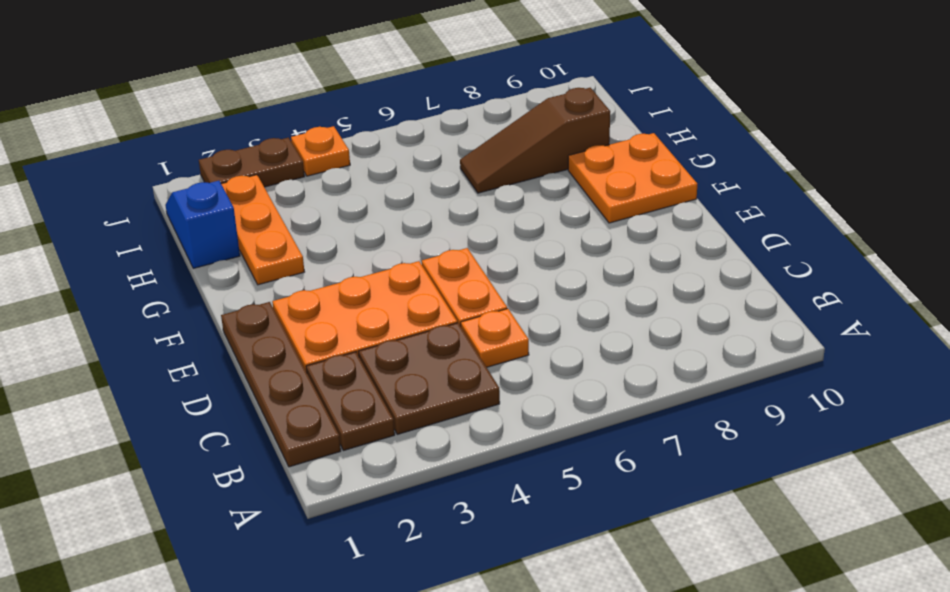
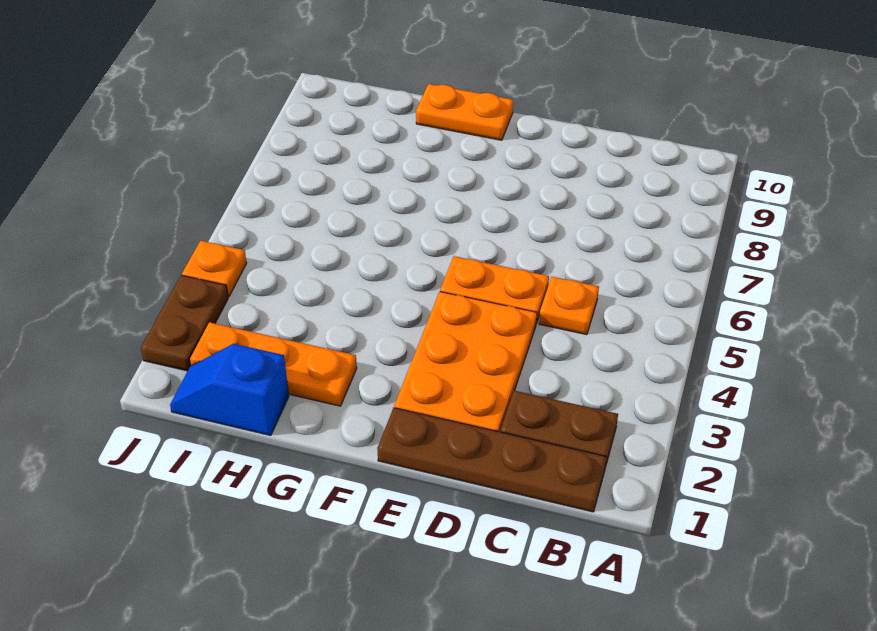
brown plate B3:C4 level 1 -> none
orange plate F9:G10 level 1 -> orange plate F10:G10 level 1
brown slope H7:H9 level 1 top 9 -> none

